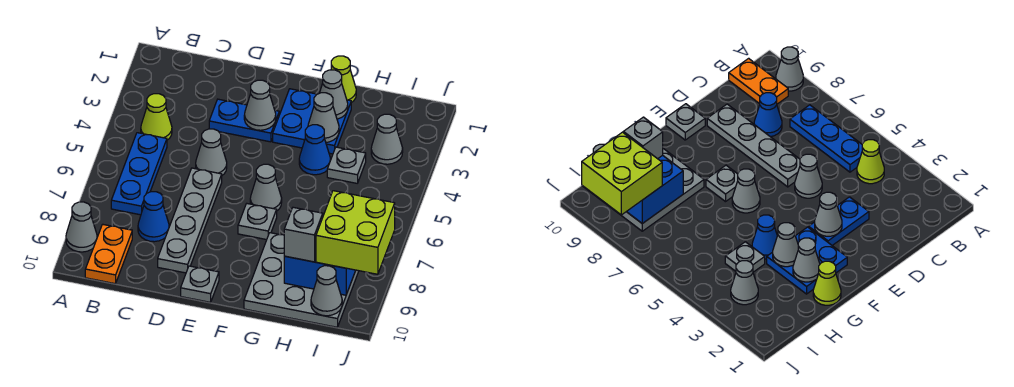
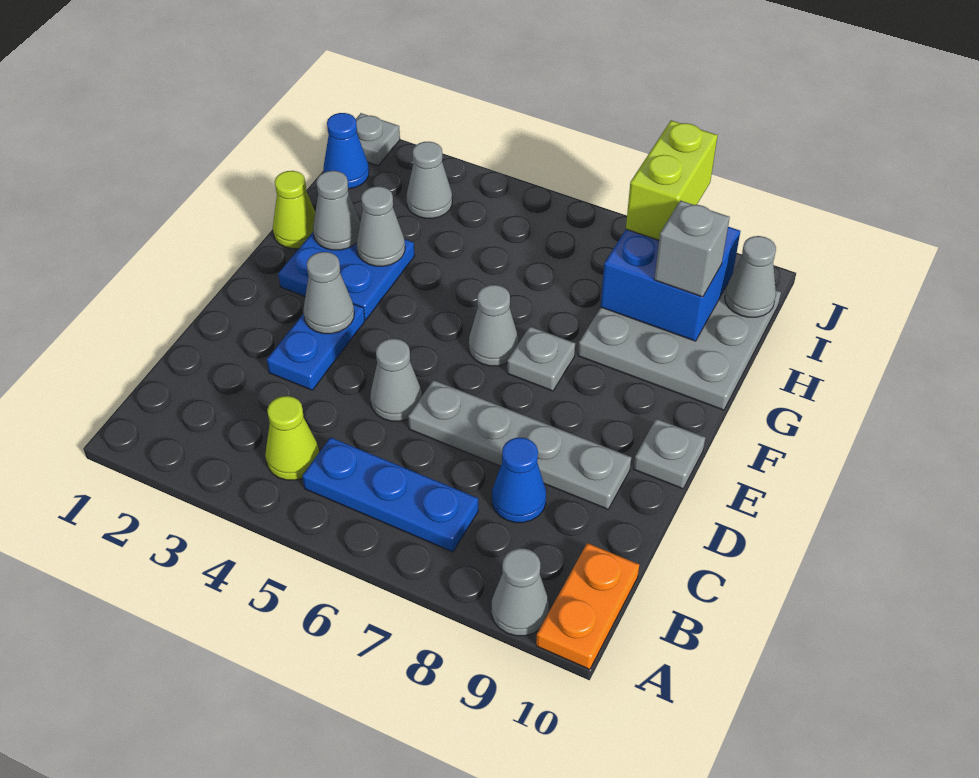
orange plate B9:B10 level 1 -> orange plate A10:B10 level 1
blue cone G4 level 1 -> blue cone I1 level 1
grey plate H4 level 1 -> grey plate J1 level 1
lime brick I8:J9 level 3 -> lime brick I8:J8 level 3

